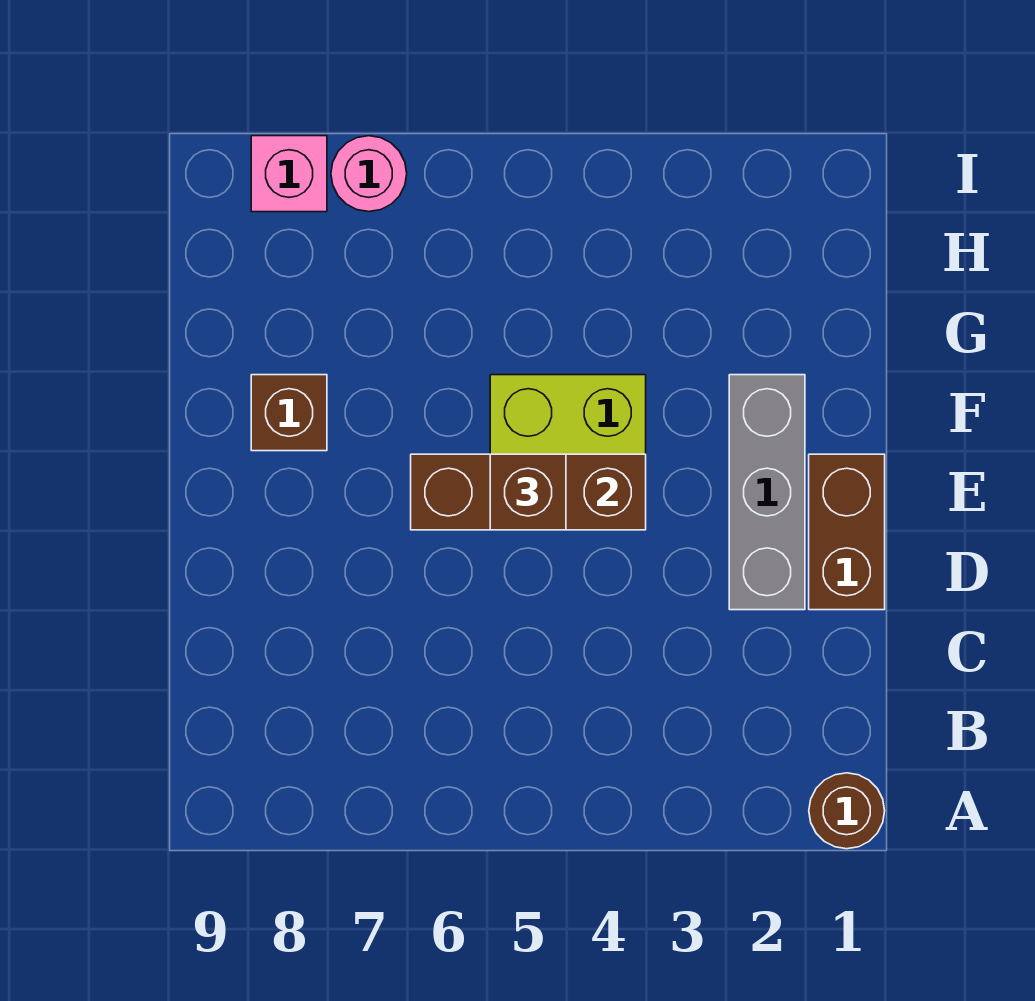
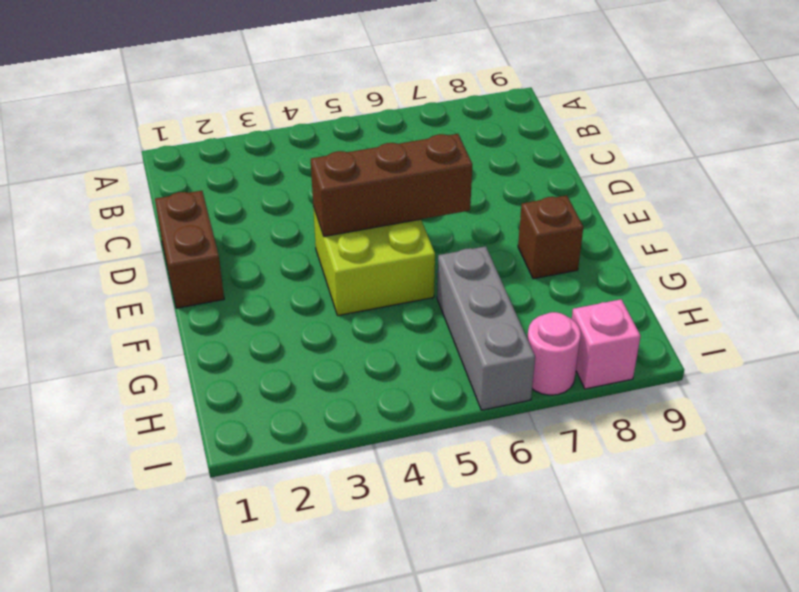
brown round brick A1 level 1 -> none
grey brick D2:F2 level 1 -> grey brick G6:I6 level 1
brown brick E5 level 3 -> none

